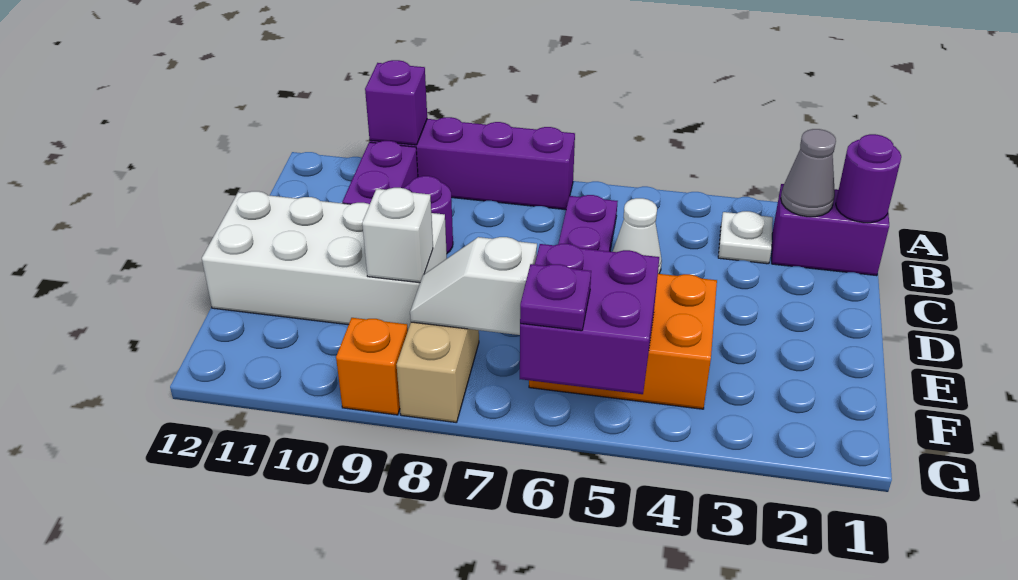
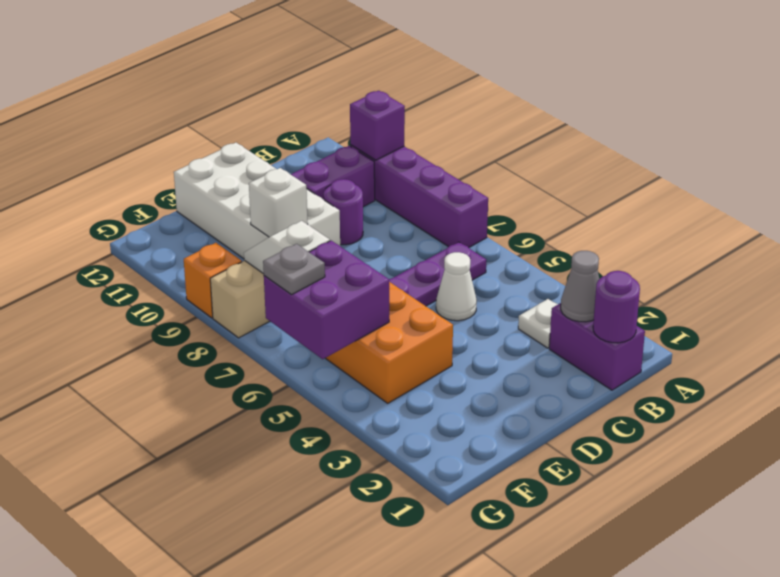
purple plate G6 level 3 -> grey plate G6 level 3

